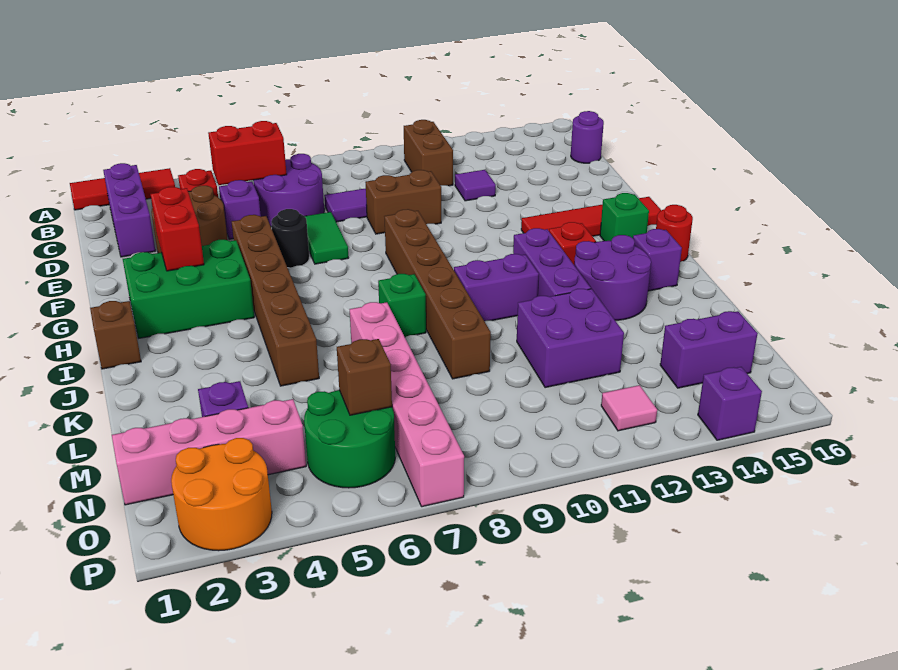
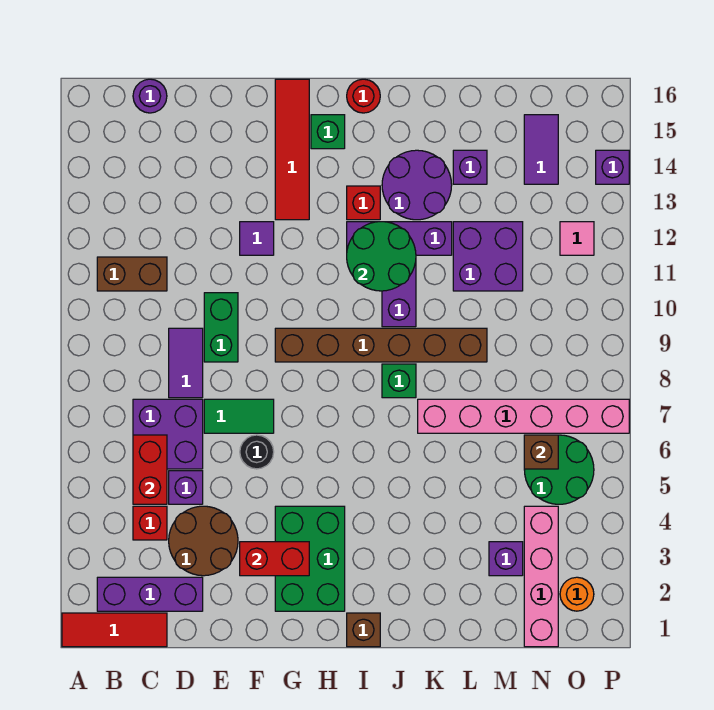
red tile A1:A3 level 1 -> red tile A1:C1 level 1
purple round brick C6:D7 level 1 -> purple brick C6:D7 level 1
purple tile D12 level 1 -> purple tile F12 level 1
brown brick E9:E10 level 1 -> green brick E9:E10 level 1
brown brick F5:K5 level 1 -> none
none -> green round brick I11:J12 level 2
purple brick J15 level 1 -> purple brick L14 level 1
purple brick N14:N15 level 1 -> purple tile N14:N15 level 1
orange round brick O2:P3 level 1 -> orange round brick O2 level 1

